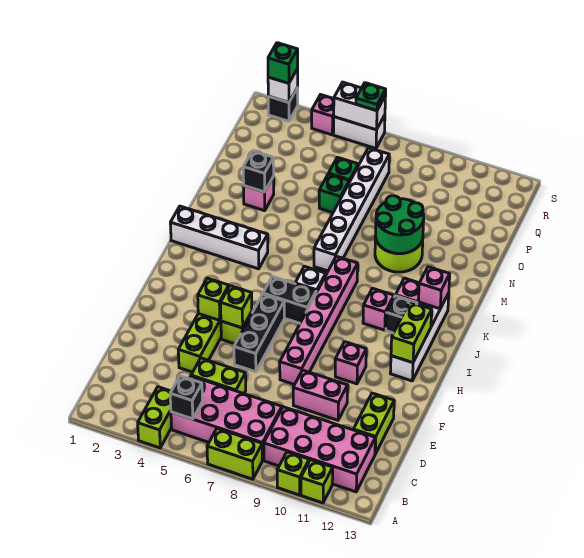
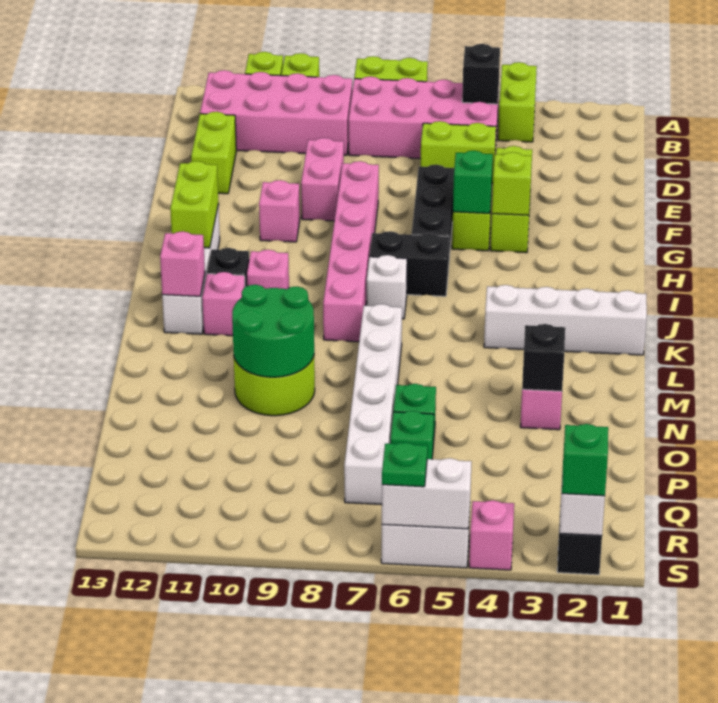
pink brick E9:E10 level 1 -> pink brick E9:F9 level 1
lime brick G5 level 2 -> green brick G5 level 2

